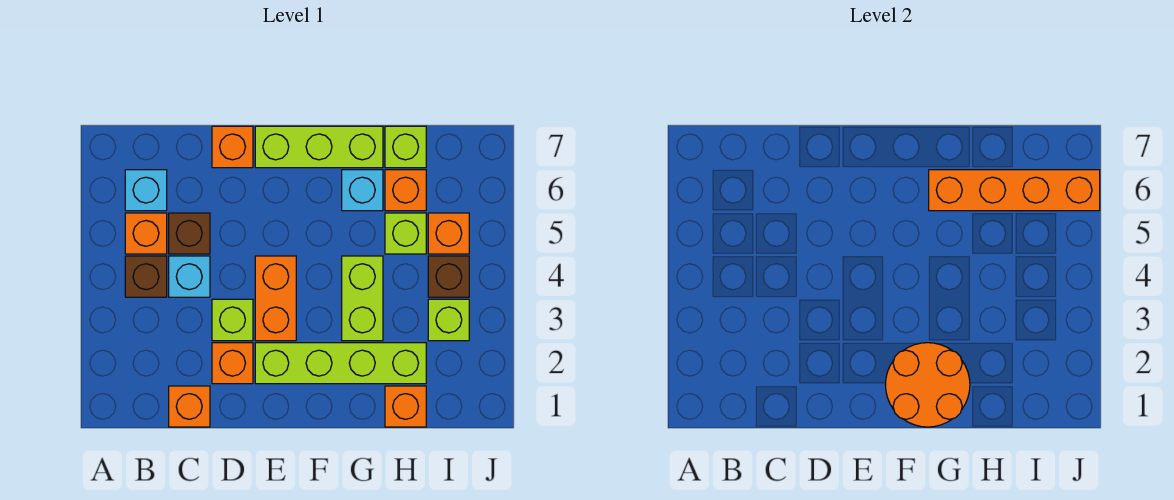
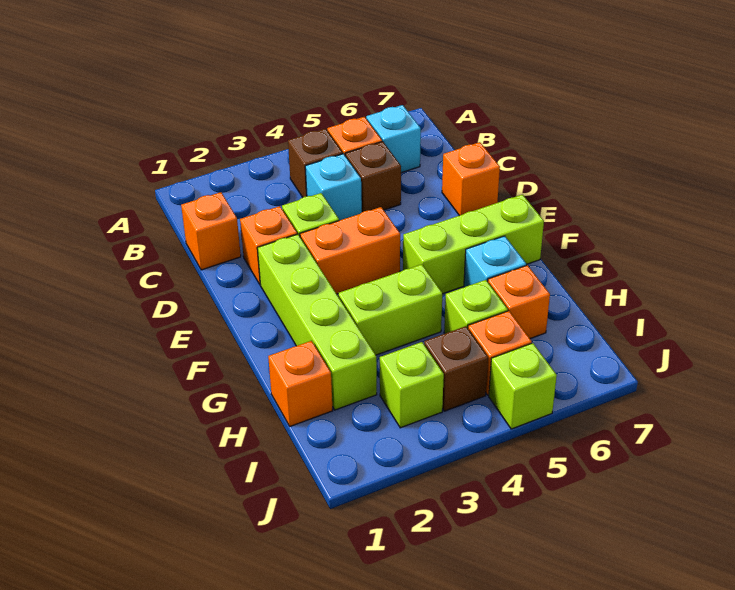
lime brick E7:G7 level 1 -> lime brick F5:F7 level 1
orange round brick F1:G2 level 2 -> none
orange brick G6:J6 level 2 -> none
lime brick H7 level 1 -> lime brick J5 level 1

